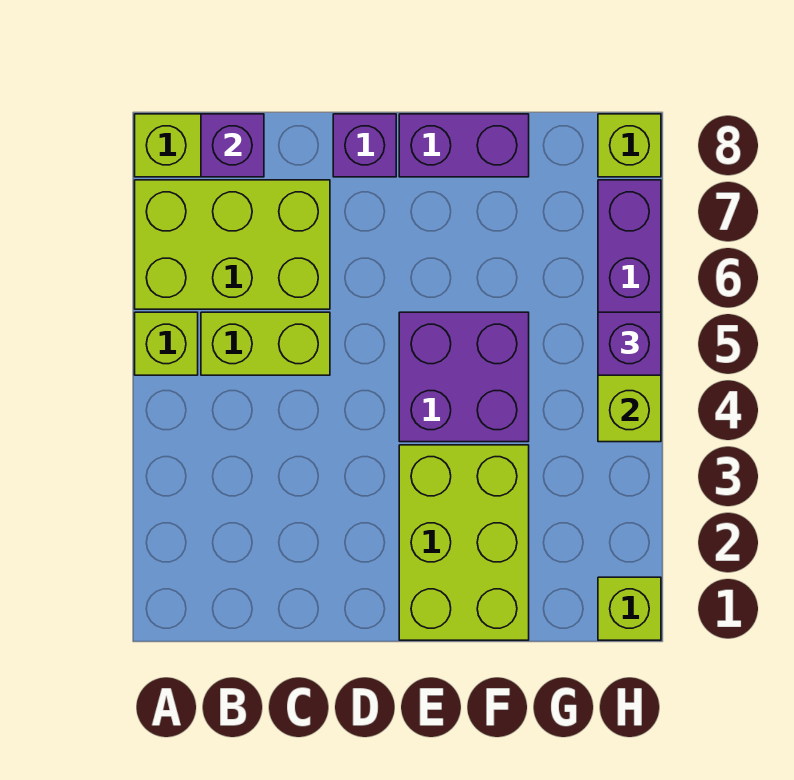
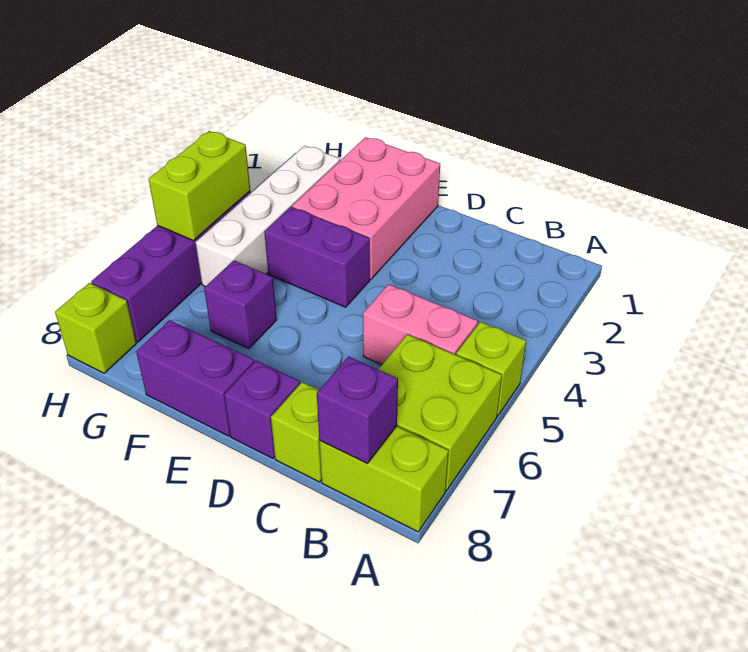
lime brick A6:C7 level 1 -> lime brick A6:B7 level 1
lime brick B5:C5 level 1 -> pink brick B5:C5 level 1
lime brick E1:F3 level 1 -> pink brick E1:F3 level 1
purple brick E4:F5 level 1 -> purple brick E4:F4 level 1
none -> white brick G2:G5 level 1
lime brick H1 level 1 -> lime brick C8 level 1
purple brick H5 level 3 -> purple brick F6 level 1

